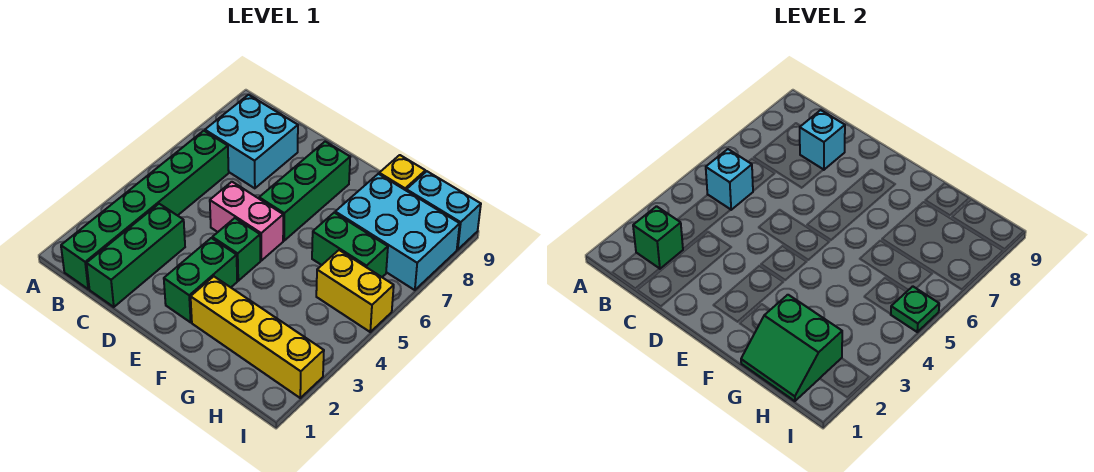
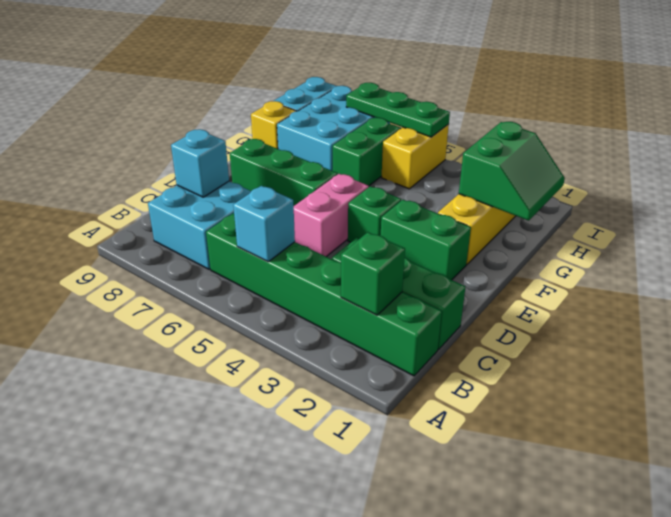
green plate I5 level 2 -> green plate I5:I7 level 2

